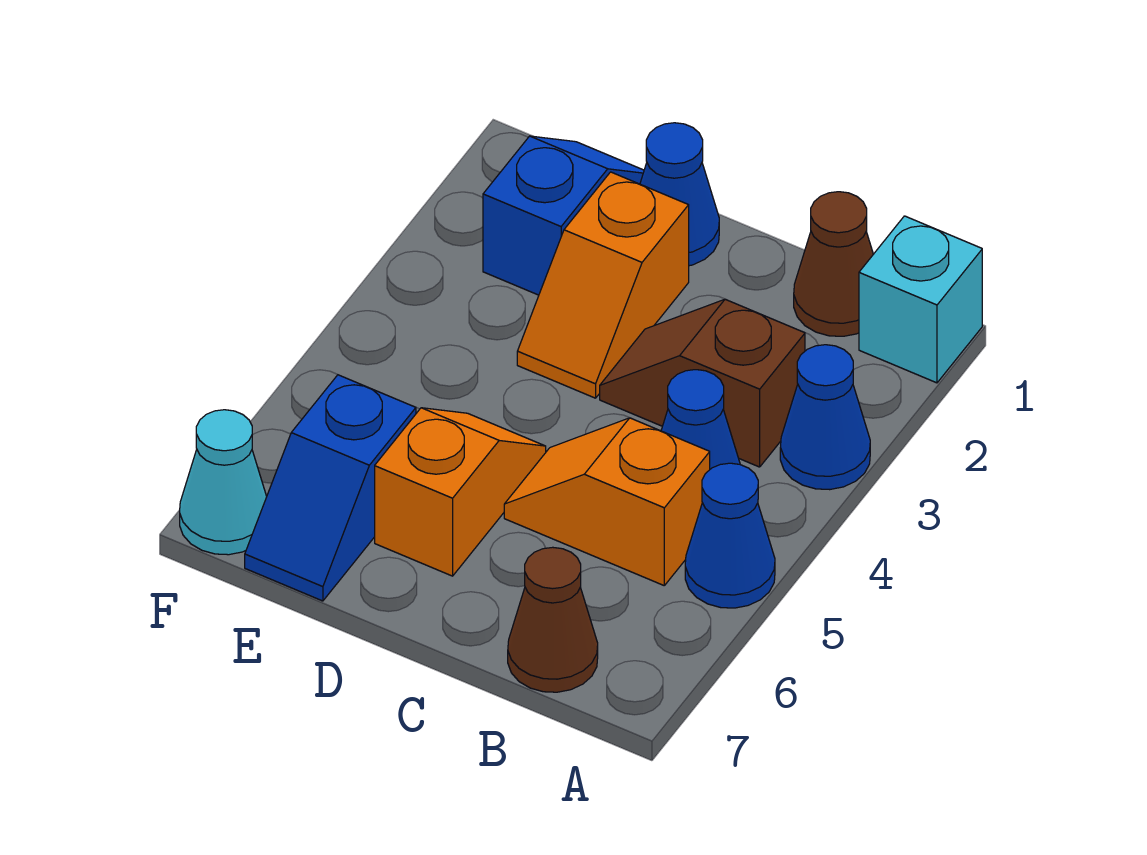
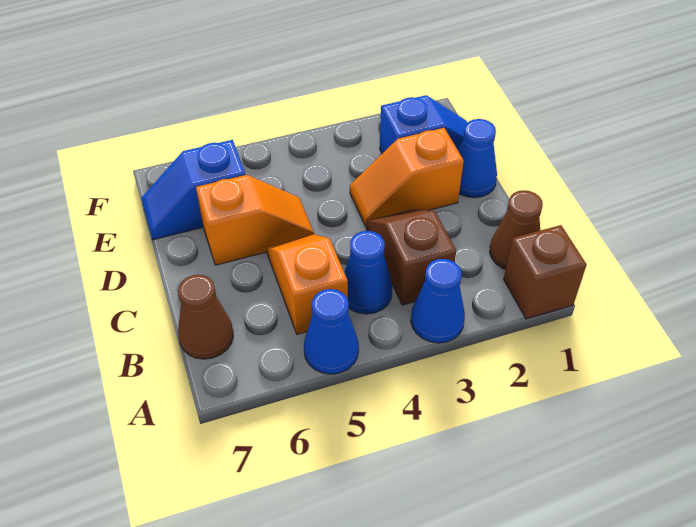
cyan brick A1 level 1 -> brown brick A1 level 1
cyan cone F7 level 1 -> none

